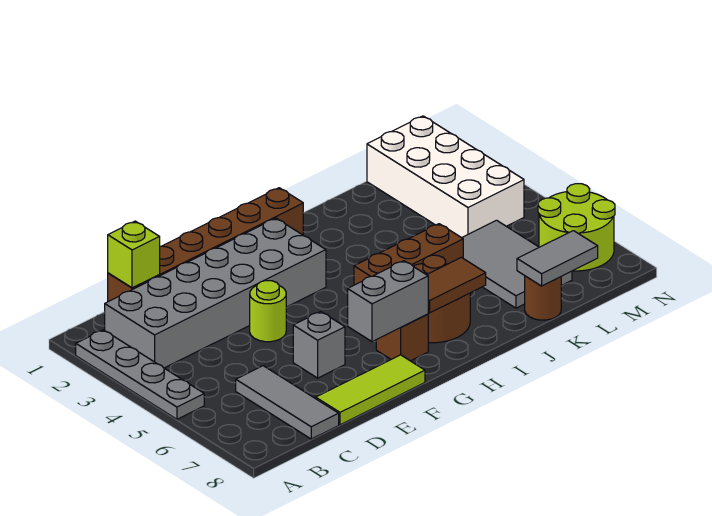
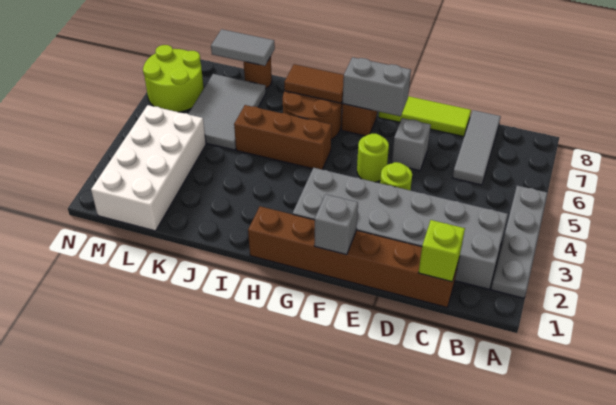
none -> grey brick F1 level 2
none -> lime round brick F5 level 1

